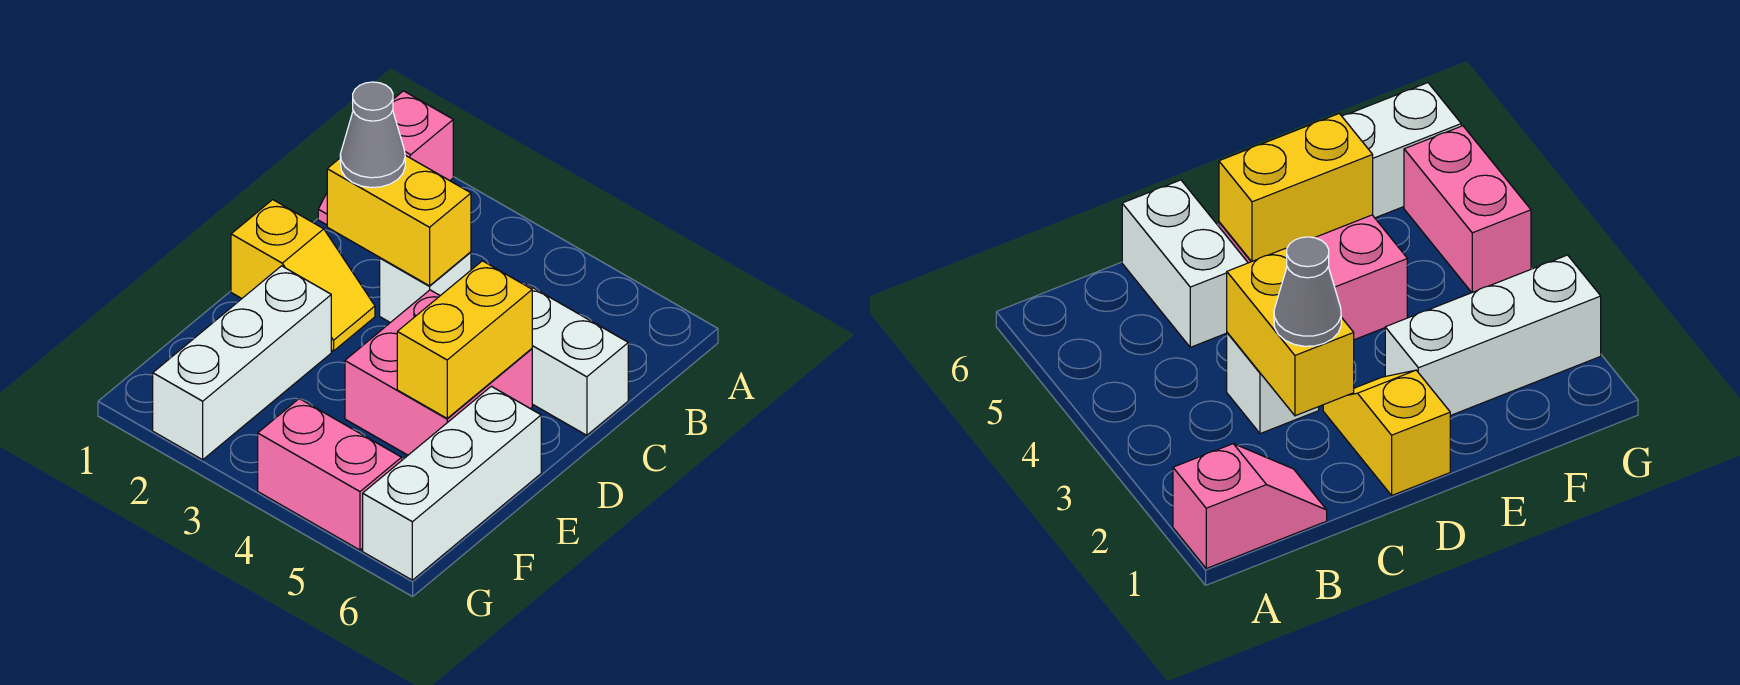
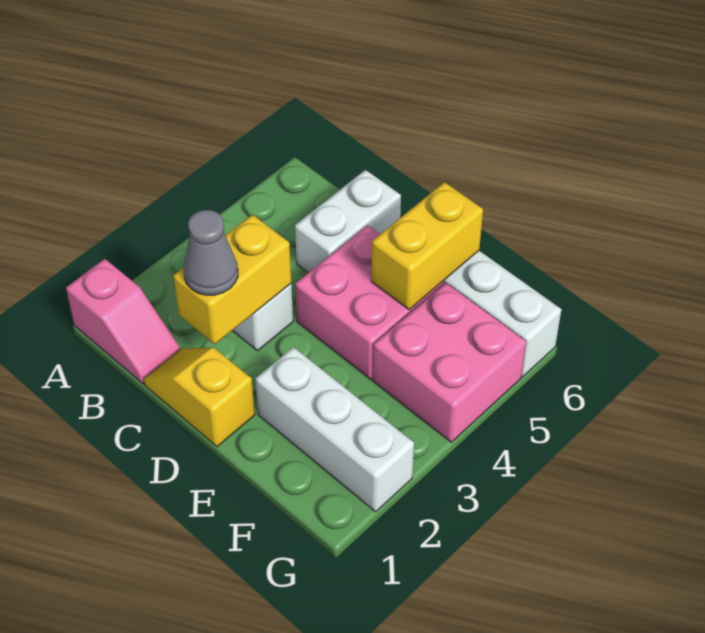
yellow slope D1:D2 level 1 top 1 -> yellow slope C1:D1 level 1 top D
yellow brick D5:E5 level 2 -> yellow brick E5:E6 level 2
pink brick G4:G5 level 1 -> pink brick F4:G5 level 1

